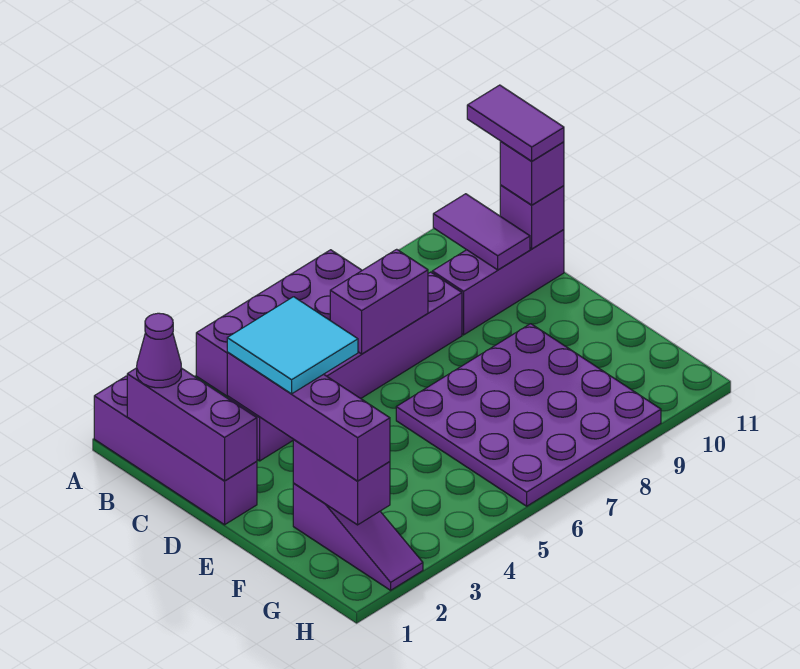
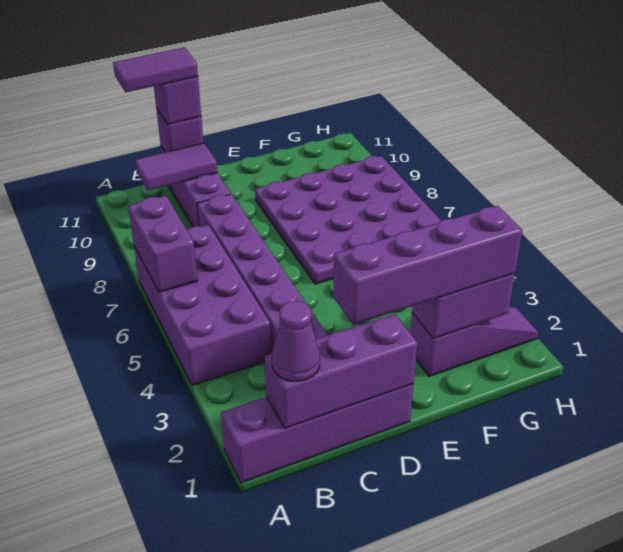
purple brick C6:C7 level 2 -> purple brick A6:A7 level 2
cyan tile D2:E3 level 4 -> none

